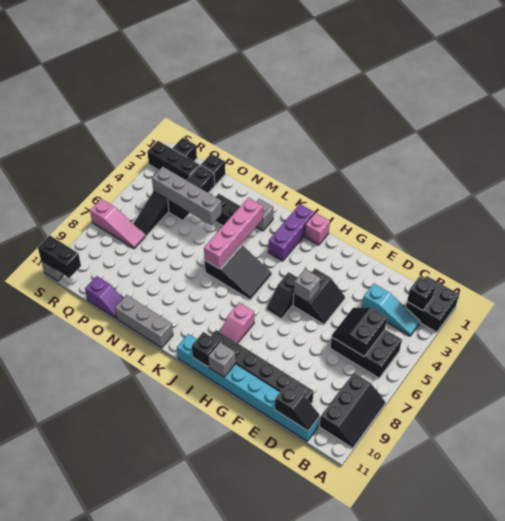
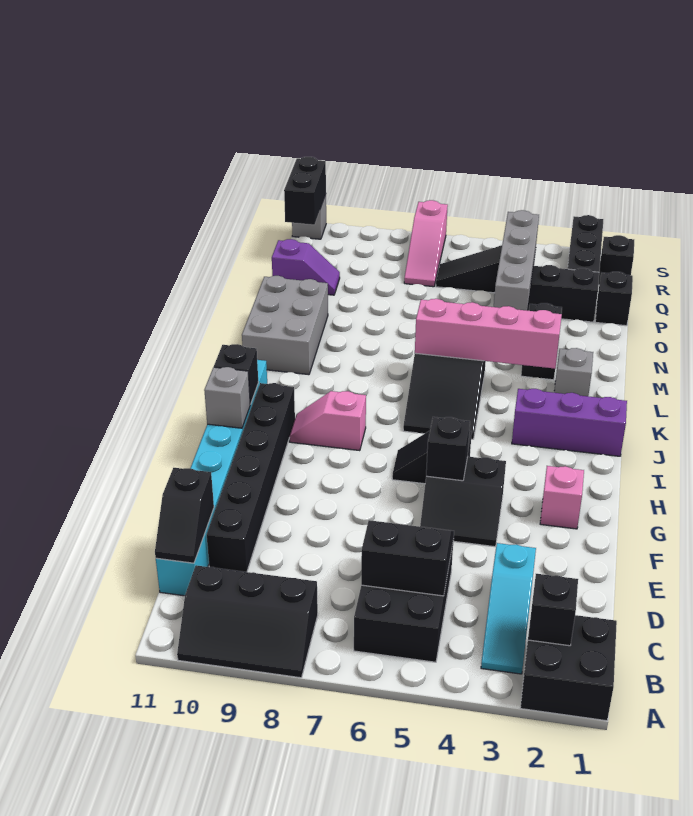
grey brick G5 level 2 -> black brick G5 level 2
pink brick I1 level 1 -> pink brick G2 level 1
grey brick L11:N11 level 1 -> grey brick L10:N11 level 1
purple slope O11:P11 level 1 top P -> purple slope P10:P11 level 1 top 11

